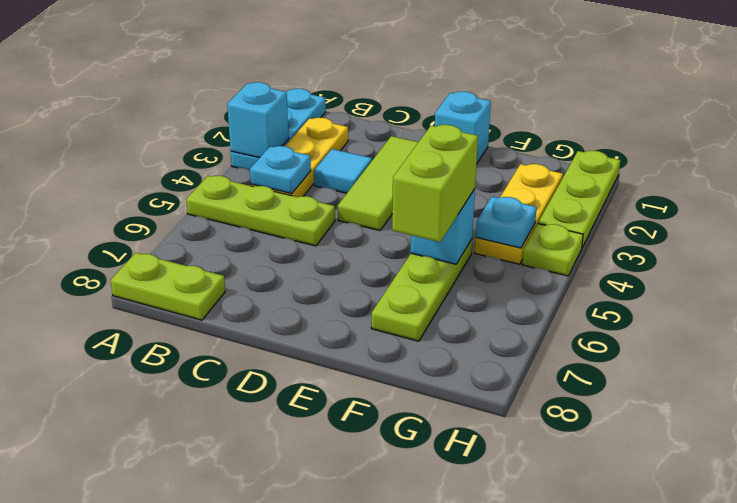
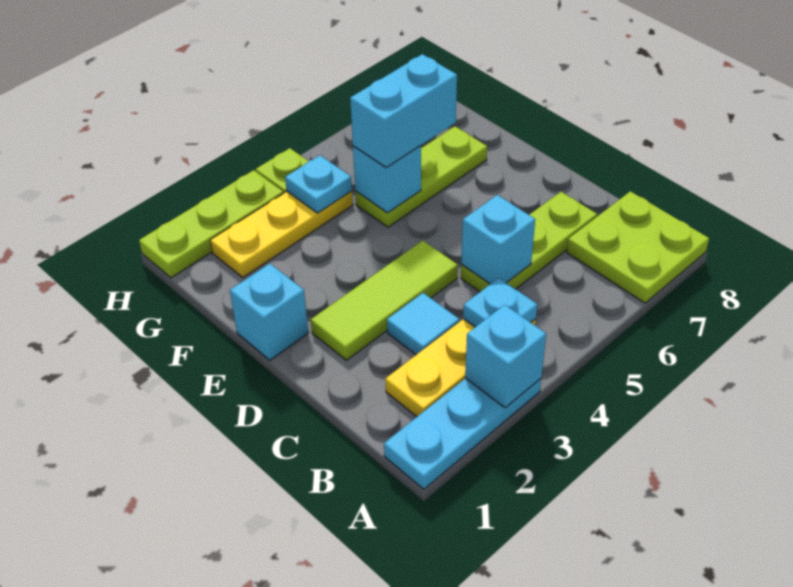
lime plate A5:C5 level 1 -> lime plate C5:C7 level 1
lime plate A8:B8 level 1 -> lime plate A7:B8 level 1
none -> cyan brick C5 level 2
lime brick F5:F6 level 3 -> cyan brick F5:F6 level 3

